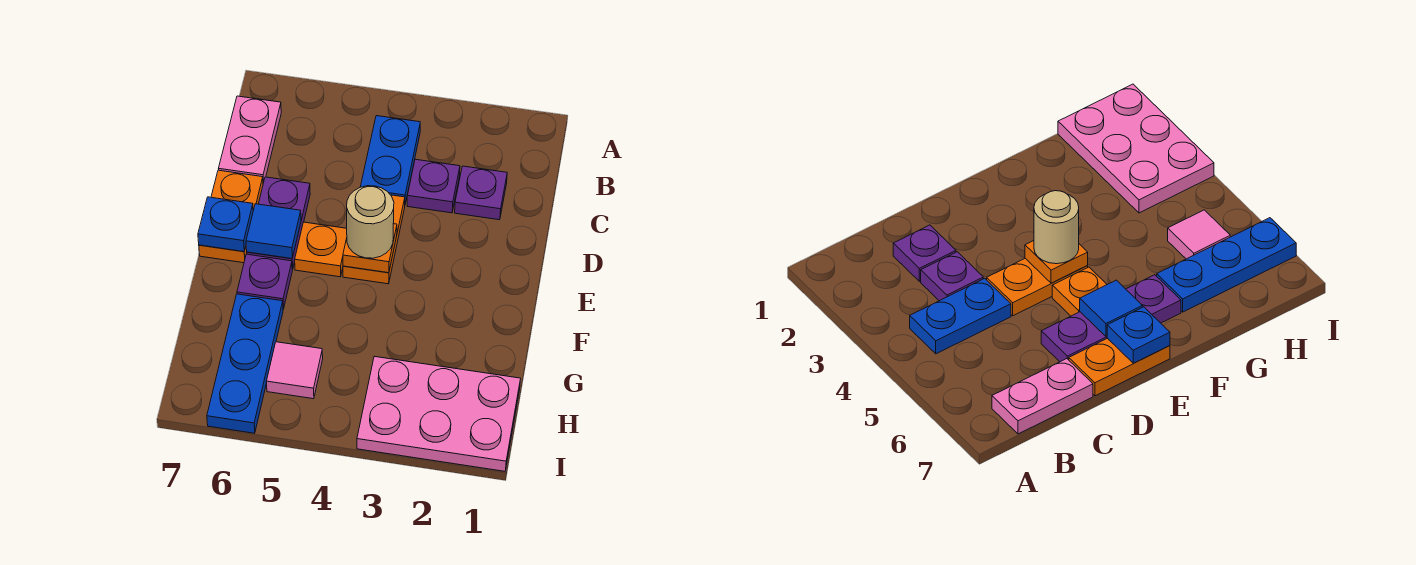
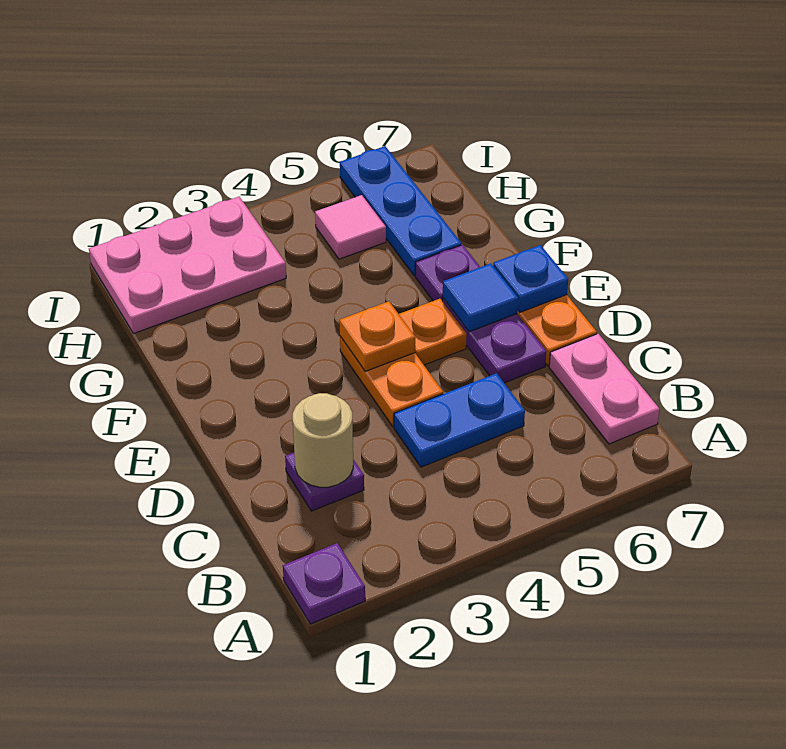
blue plate B4:C4 level 1 -> blue plate C4:C5 level 1
purple plate C3 level 1 -> purple plate A1 level 1
tan round brick E4 level 3 -> tan round brick C2 level 2

